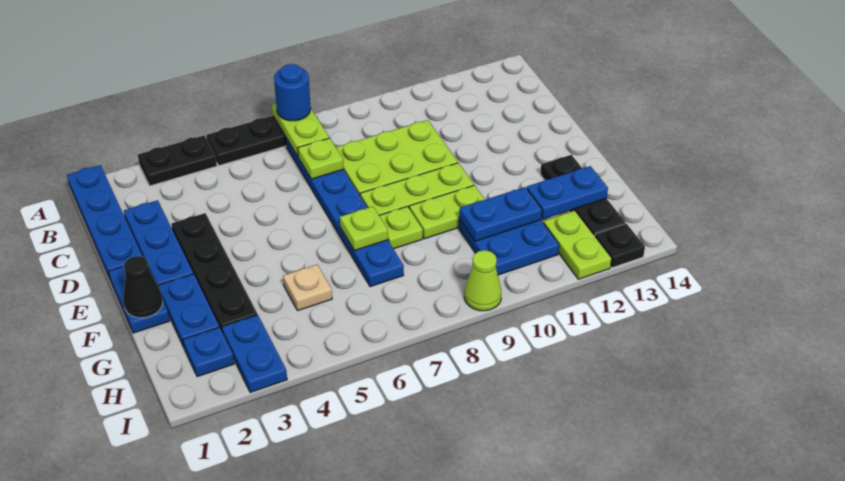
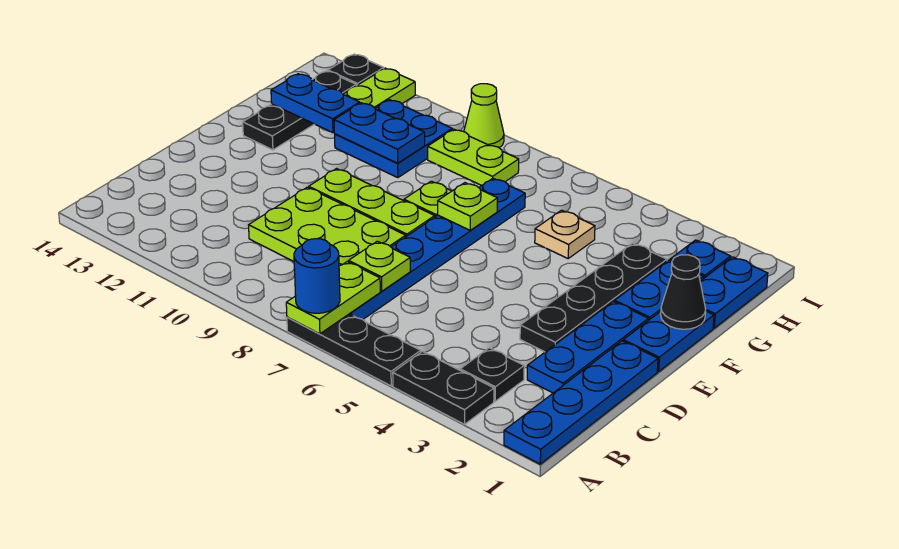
none -> black plate B3 level 1
lime plate F9:F10 level 1 -> lime plate H8:H9 level 1
blue plate H3:I3 level 1 -> blue plate G1:H1 level 1

